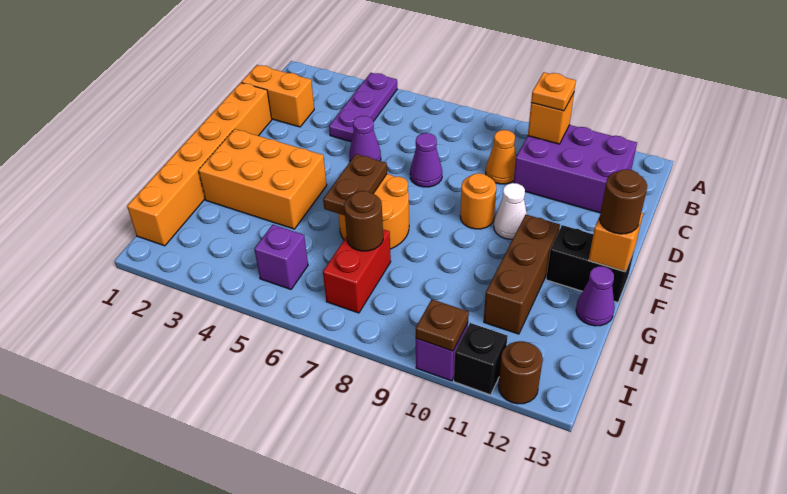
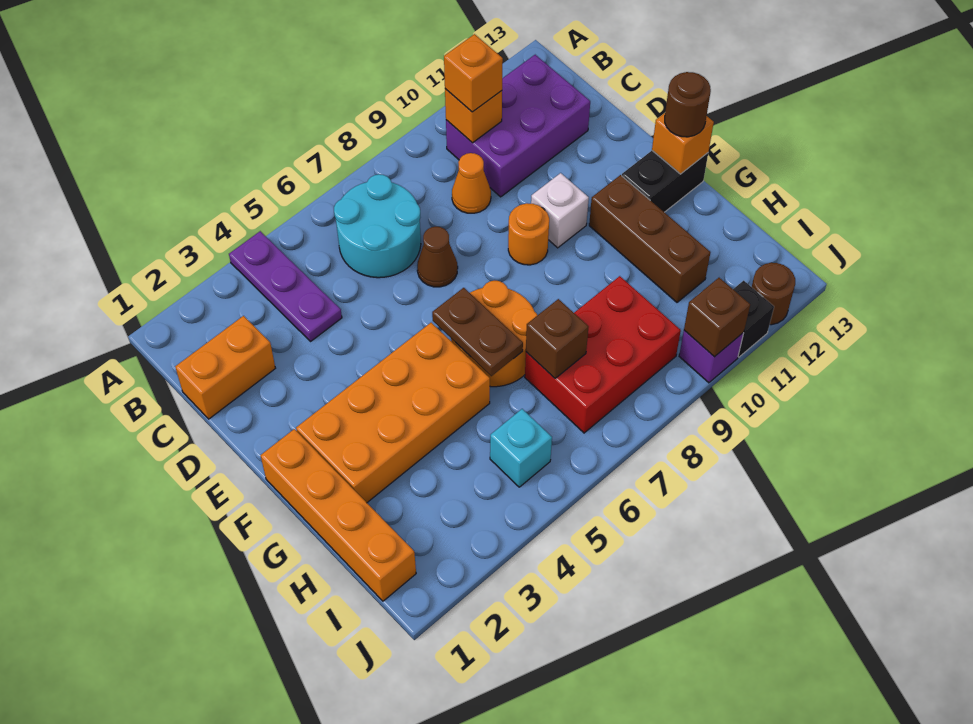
none -> cyan round brick B6:C7 level 1
orange plate B10 level 3 -> orange brick B10 level 3
orange brick D1:I1 level 1 -> orange brick F1:I1 level 1
purple cone D5 level 1 -> none
purple cone D7 level 1 -> brown cone D7 level 1
white cone E10 level 1 -> white brick E10 level 1
orange brick F2:G4 level 1 -> orange brick F2:G5 level 1
purple cone G13 level 1 -> none
red brick H7:I7 level 1 -> red brick H7:I9 level 1
brown round brick H7 level 2 -> brown brick H7 level 2
purple brick I5 level 1 -> cyan brick I5 level 1
brown plate J10 level 2 -> brown brick J10 level 2

